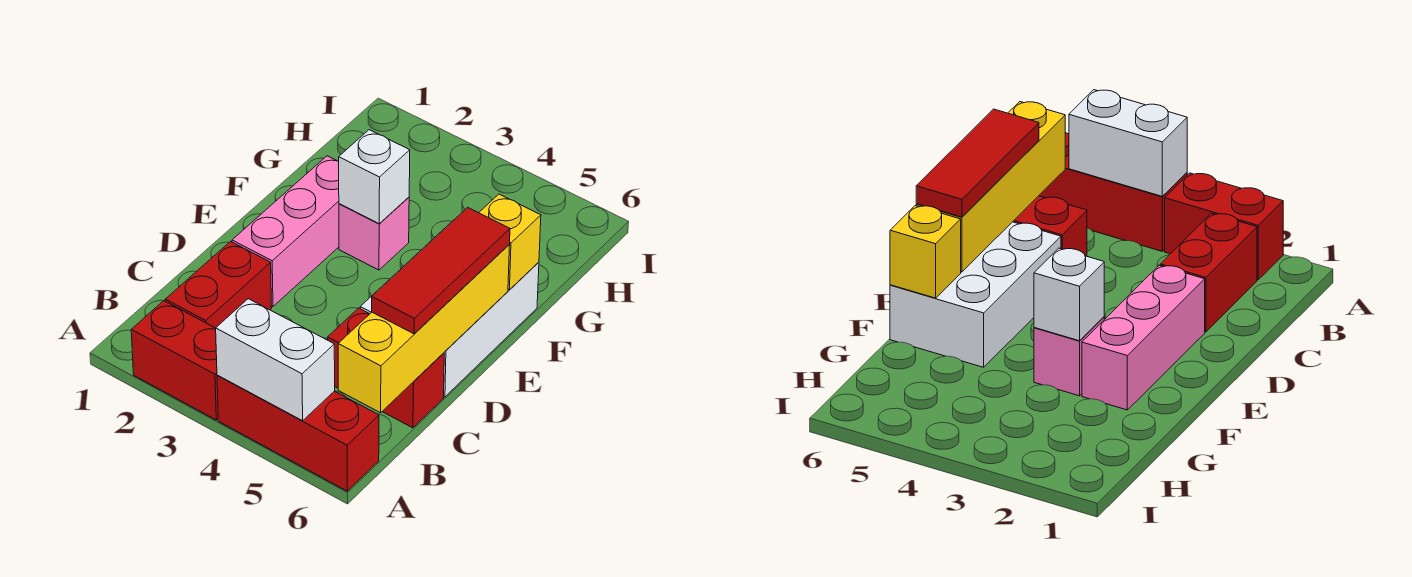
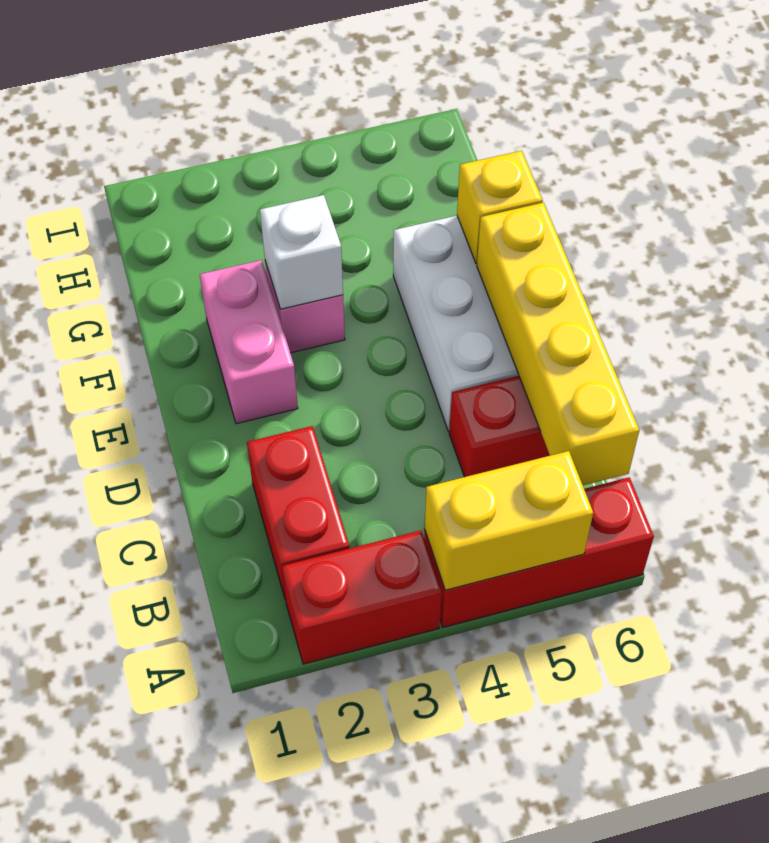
white brick A4:A5 level 2 -> yellow brick A4:A5 level 2
red tile C6:E6 level 3 -> none
pink brick D2:F2 level 1 -> pink brick E2:F2 level 1

